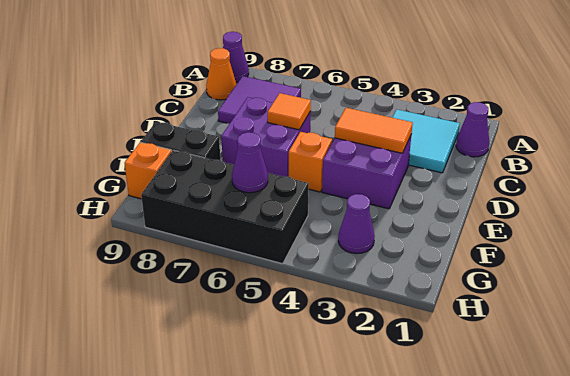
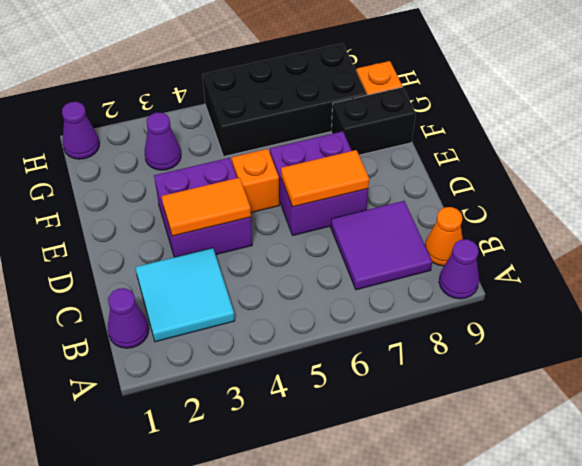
orange tile D6 level 2 -> orange tile D6:D7 level 2
purple cone G6 level 2 -> purple cone H1 level 1

